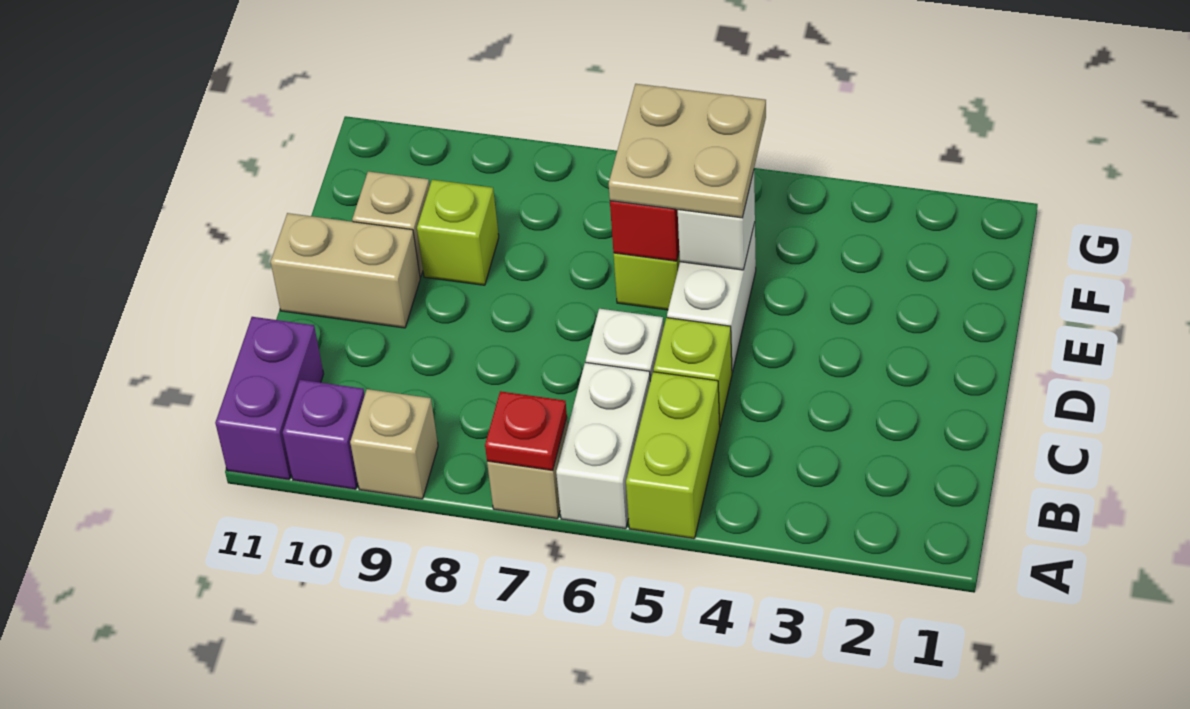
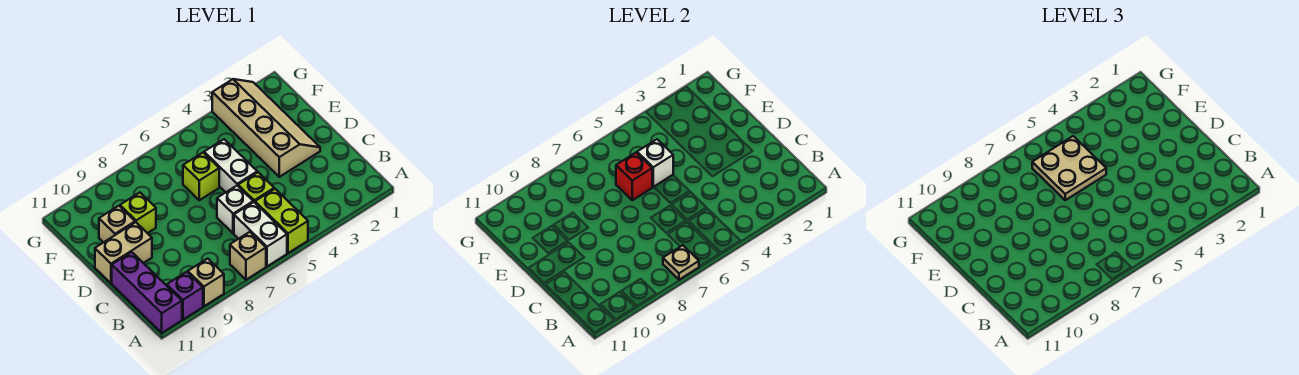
red plate A7 level 2 -> tan plate A7 level 2
purple brick A11:B11 level 1 -> purple brick A11:C11 level 1
none -> tan slope D2:G3 level 1 top 3

